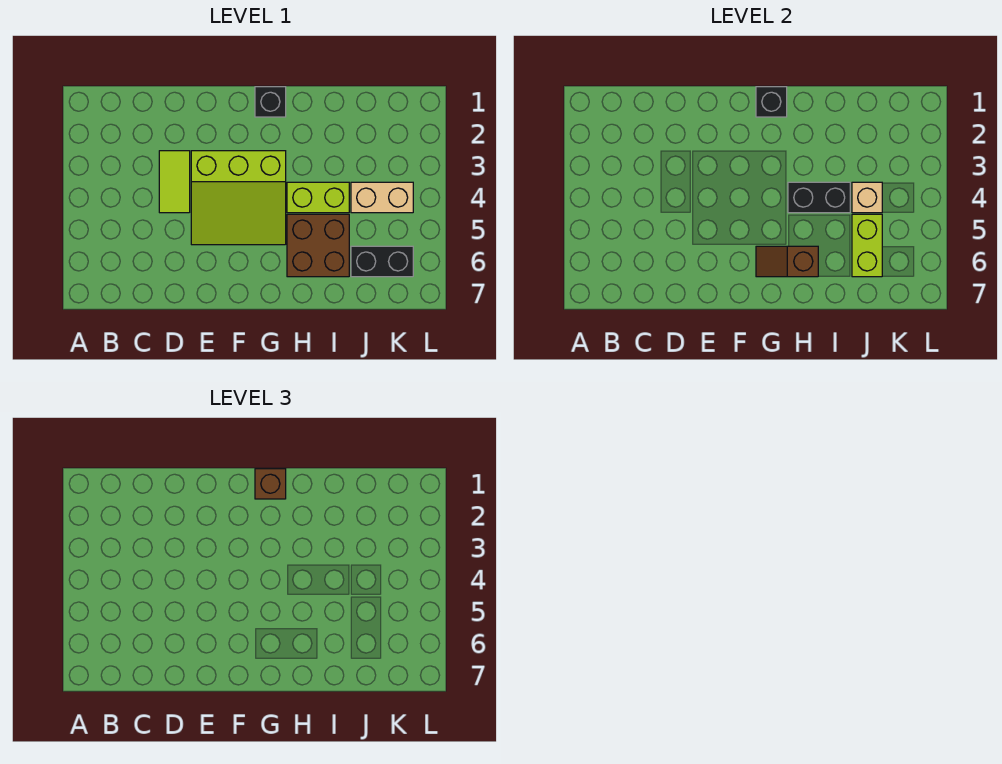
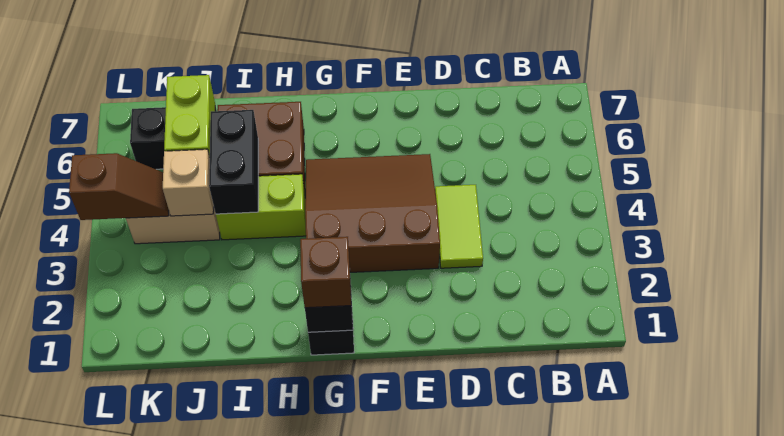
lime slope E3:G5 level 1 top 3 -> brown slope E3:G5 level 1 top 3
brown slope G6:H6 level 2 top H -> brown slope K4:L4 level 2 top L
black brick H4:I4 level 2 -> black brick I4:I5 level 2

